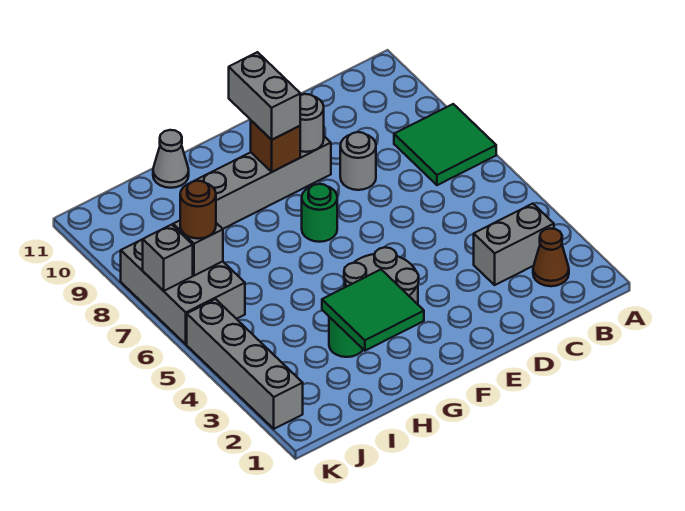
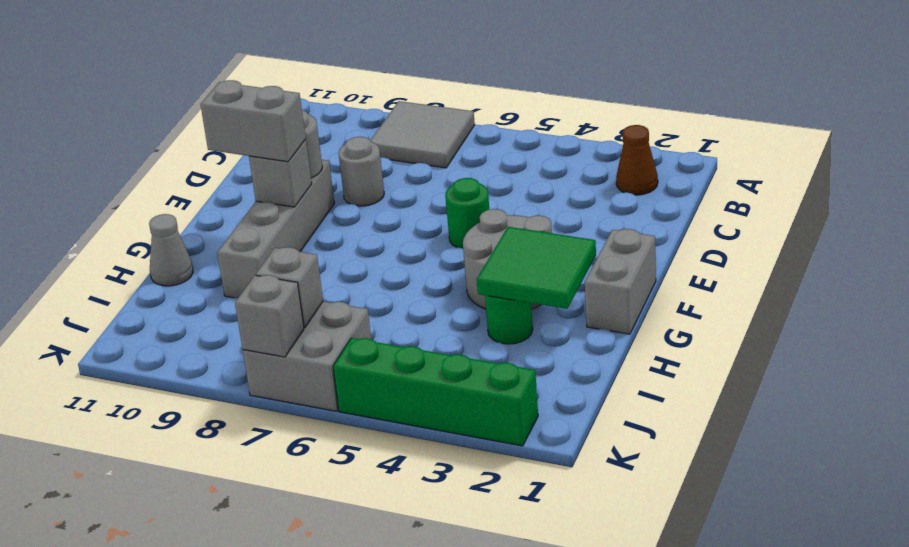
green tile A7:B8 level 1 -> grey tile A7:B8 level 1
grey brick B3:C3 level 1 -> grey brick F1:G1 level 1
green round brick F7 level 1 -> green round brick E5 level 1
brown brick F9 level 2 -> grey brick F9 level 2
grey brick J6:K8 level 1 -> grey brick J6:K7 level 1
brown round brick J7 level 3 -> none
grey brick K2:K5 level 1 -> green brick K2:K5 level 1

